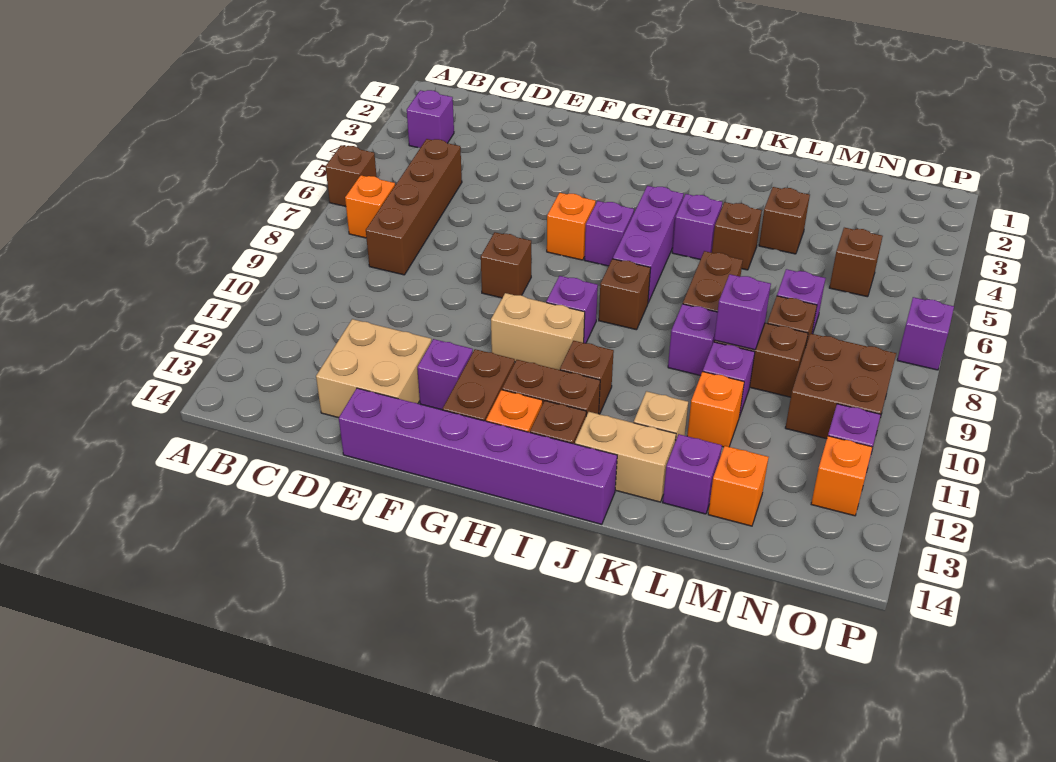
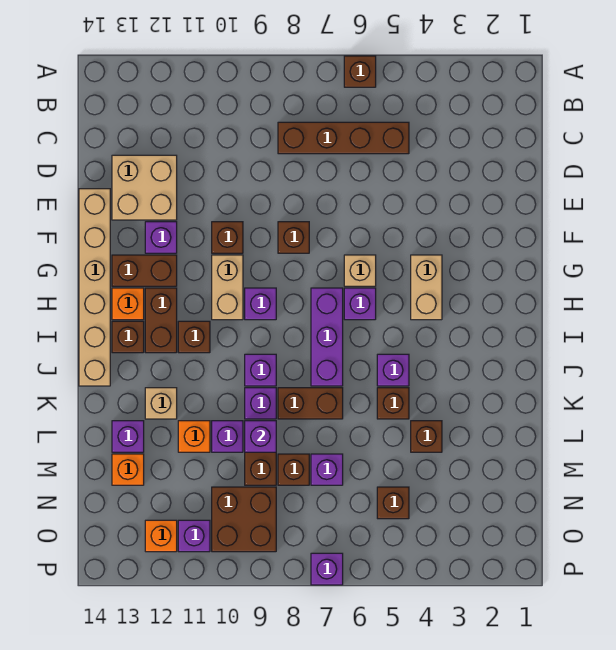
purple brick B3 level 1 -> purple brick J9 level 1
orange brick B7 level 1 -> none
purple brick E14:J14 level 1 -> tan brick E14:J14 level 1
orange brick G6 level 1 -> tan brick G6 level 1
purple brick I5:I7 level 1 -> purple brick H7:J7 level 1
brown brick I8 level 1 -> brown brick F10 level 1
tan brick J13:K13 level 1 -> tan brick G4:H4 level 1

